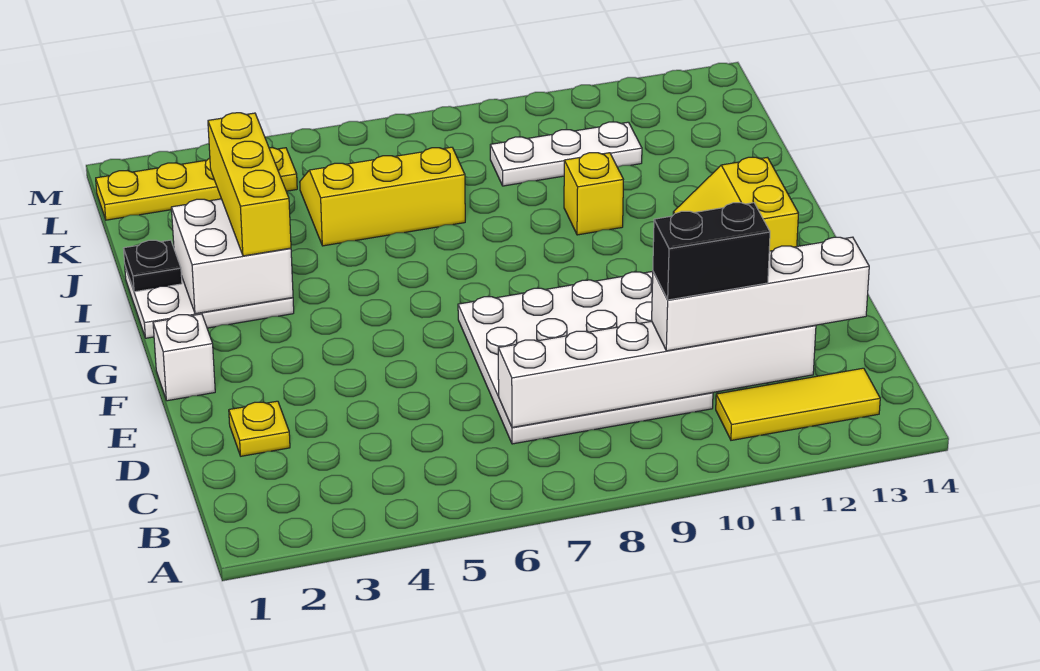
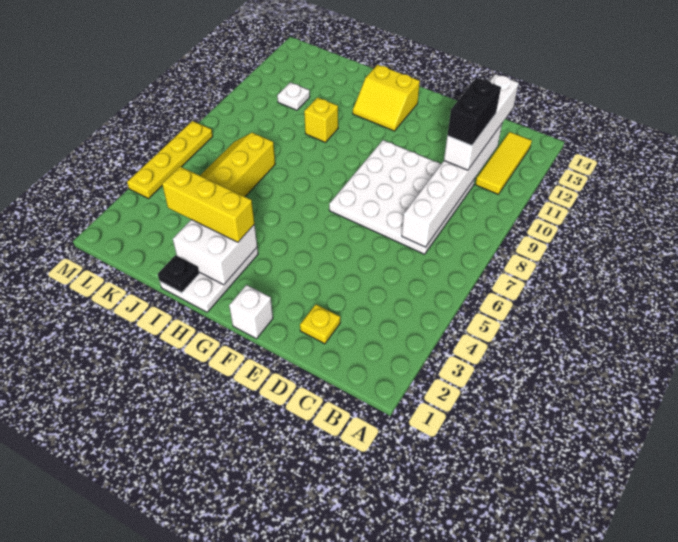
white plate K9:K11 level 1 -> white plate K11 level 1
yellow plate L1:L4 level 1 -> yellow plate M4:M7 level 1

